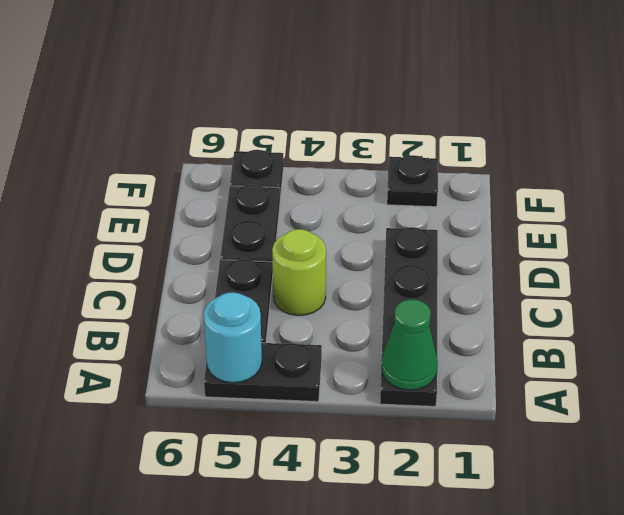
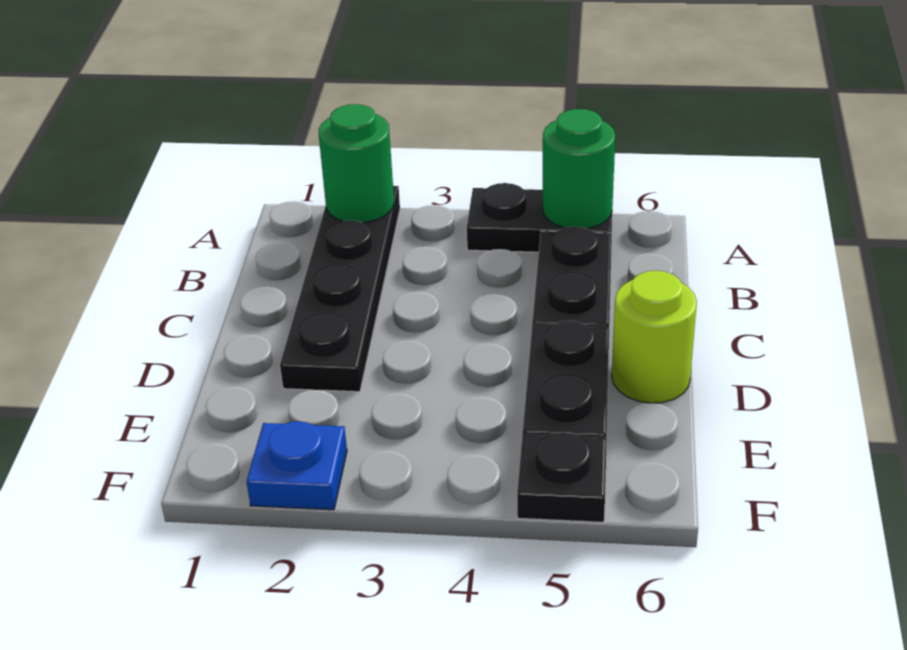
green cone A2 level 2 -> green round brick A2 level 2
cyan round brick A5 level 2 -> green round brick A5 level 2
lime round brick C4 level 1 -> lime round brick D6 level 1
black plate F2 level 1 -> blue plate F2 level 1

